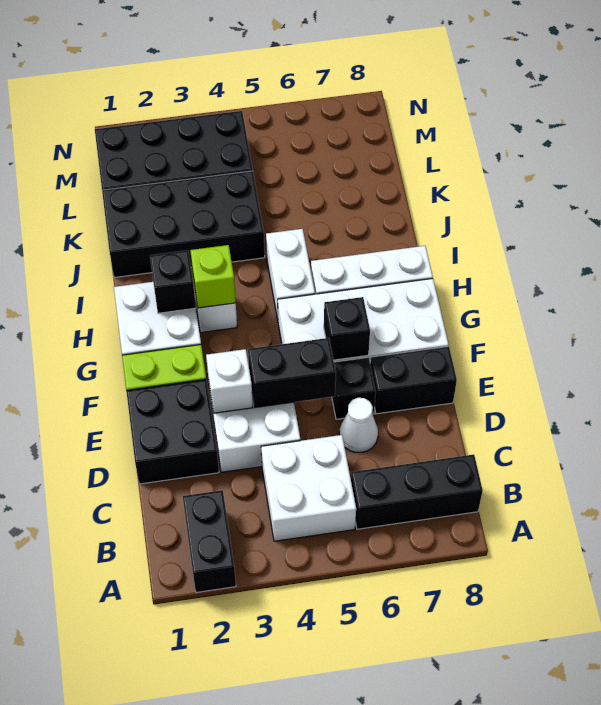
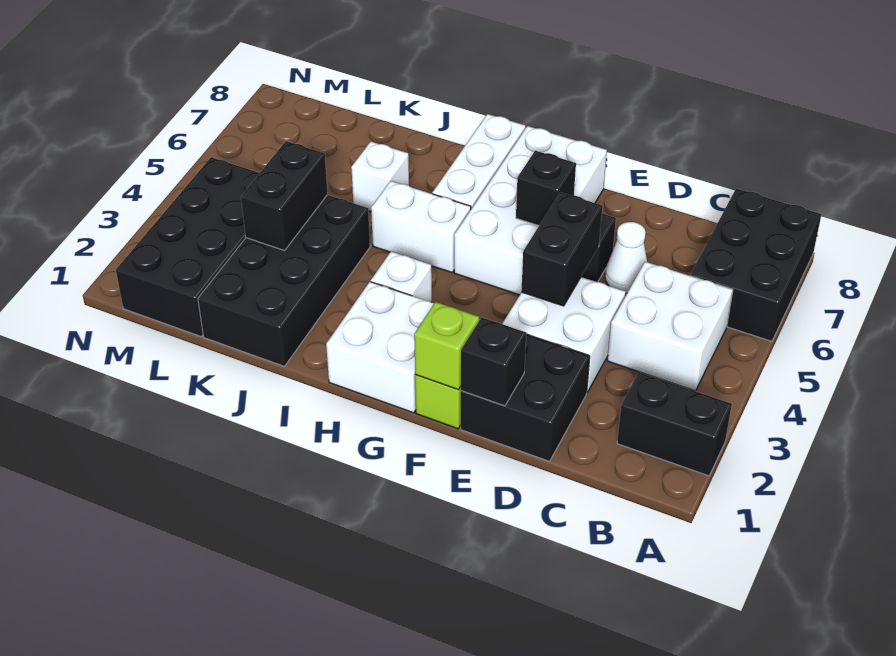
black brick B6:B8 level 1 -> black brick A6:B8 level 1
white brick E3 level 2 -> white brick J6 level 1
black brick E7:E8 level 1 -> black brick K3:K4 level 2
black brick H2 level 2 -> black brick E1 level 2
lime brick H3 level 2 -> lime brick F1 level 2

